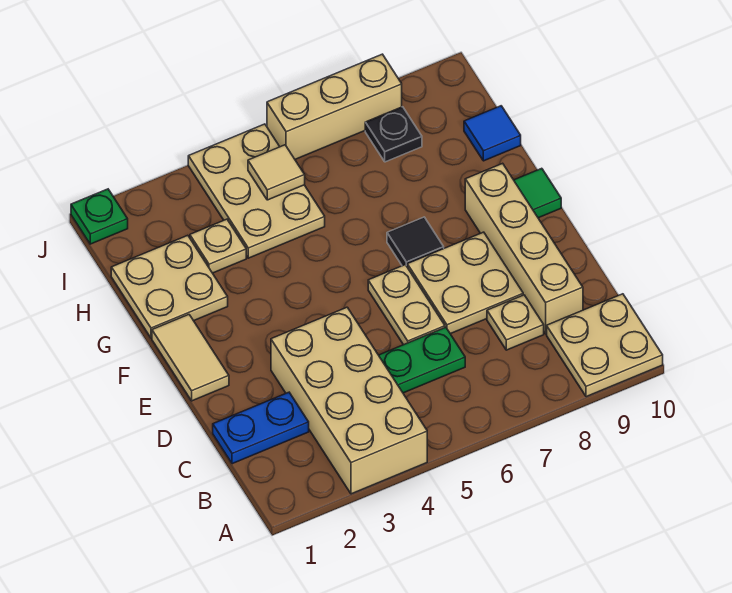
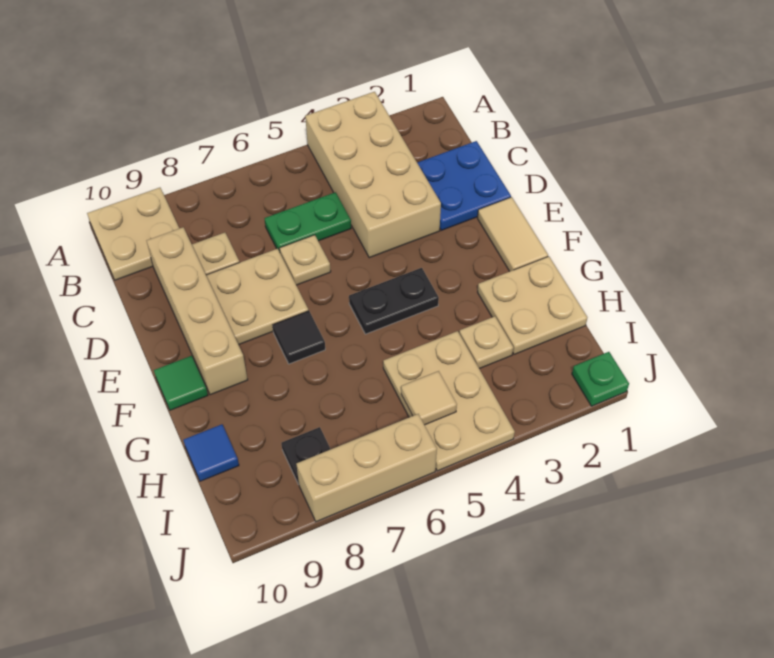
blue plate C1:C2 level 1 -> blue plate C1:D2 level 1
tan plate D6:E6 level 1 -> tan plate D6 level 1
none -> black plate F4:F5 level 1

